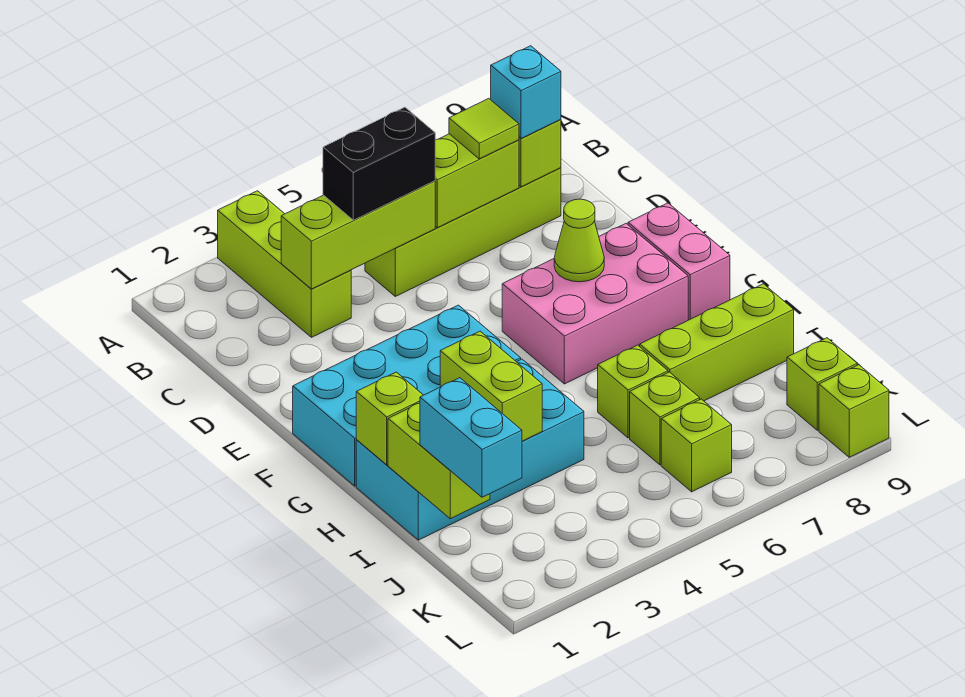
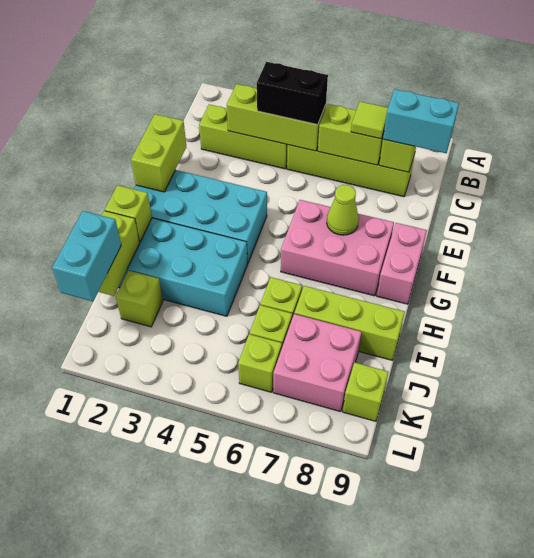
lime brick A3:C3 level 1 -> lime brick C2:C4 level 1
cyan brick C8 level 3 -> cyan brick C8:C9 level 3
lime brick H3:I3 level 2 -> lime brick E1:F1 level 2
none -> pink brick J7:K8 level 1
lime brick L9 level 1 -> lime brick J2 level 1

